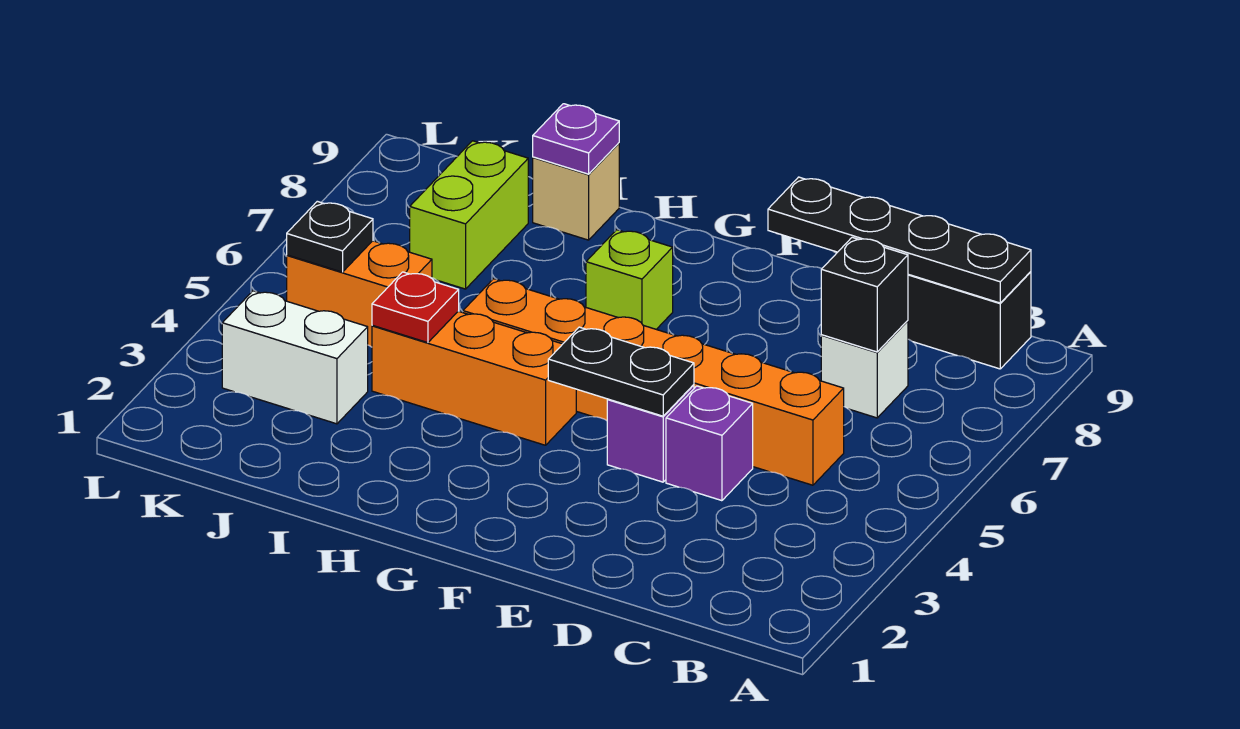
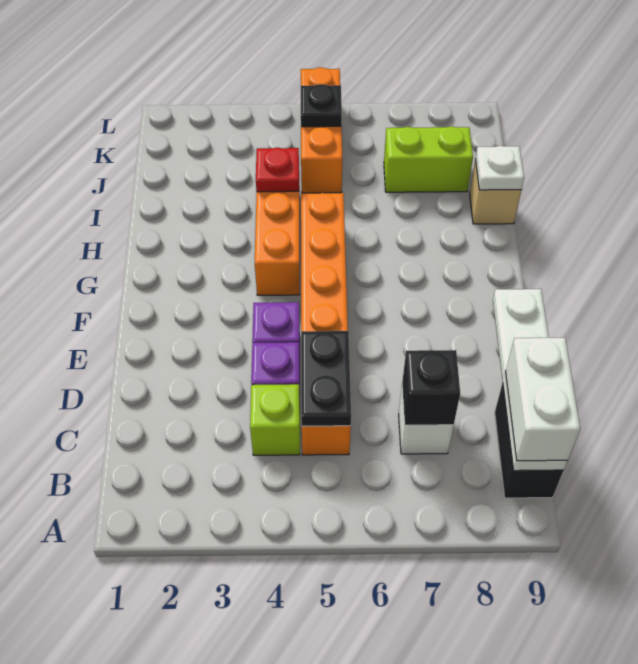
black plate B9:E9 level 2 -> white plate B9:E9 level 2
black plate E4:F4 level 2 -> black plate C5:D5 level 2
lime brick G7 level 1 -> lime brick C4 level 1
purple plate I9 level 2 -> white plate I9 level 2
white brick J3:K3 level 1 -> white brick B9:C9 level 3
orange brick J5:K5 level 1 -> orange brick J5:L5 level 1

